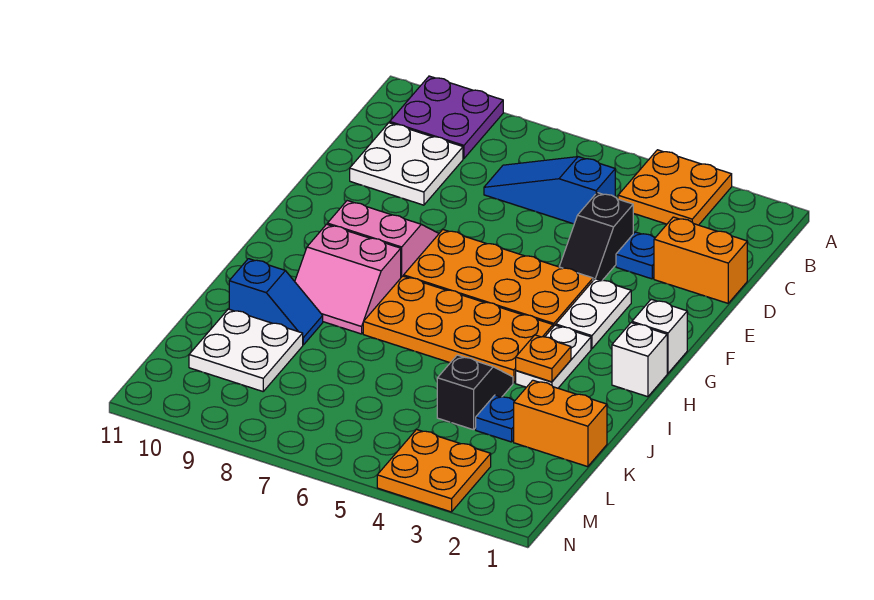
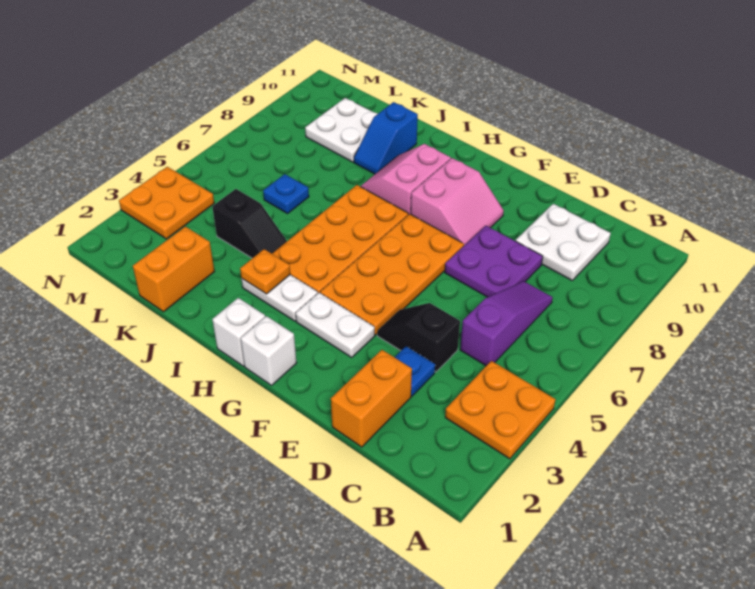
purple plate A9:B10 level 1 -> purple plate D7:E8 level 1
blue slope C5:C7 level 1 top 5 -> purple slope C5:C7 level 1 top 5
blue plate K3 level 1 -> blue plate K6 level 1

